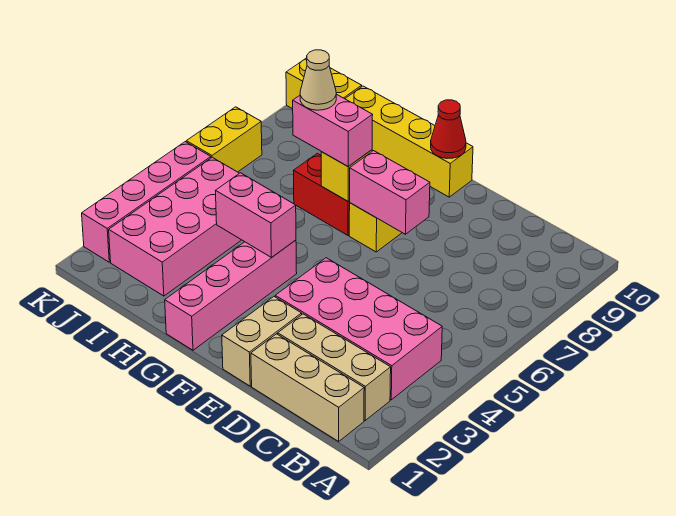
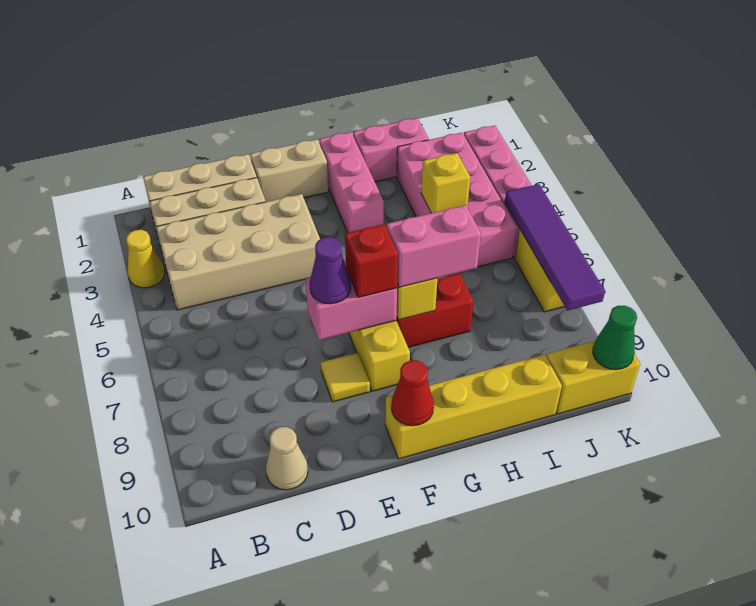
none -> yellow cone A3 level 1
pink brick B3:E4 level 1 -> tan brick B3:E4 level 1
tan brick E1:E2 level 1 -> tan brick E1:F1 level 1
none -> purple cone E7 level 3
none -> yellow tile E8 level 1
none -> red brick F7 level 3
pink brick G1:G4 level 1 -> pink brick G1:G3 level 1
pink brick G4:H4 level 2 -> pink brick H1:I1 level 1
tan cone H7 level 4 -> tan cone C10 level 1
none -> yellow brick I4 level 2
none -> purple tile K5:K8 level 2
none -> green cone K10 level 2

